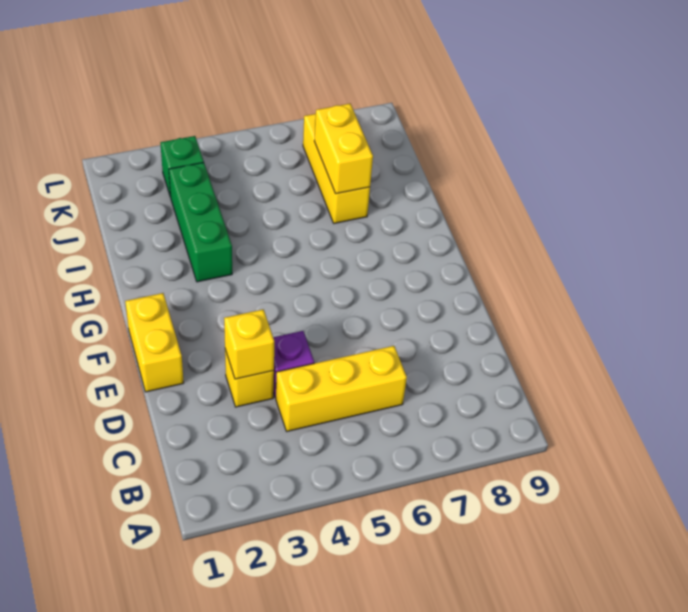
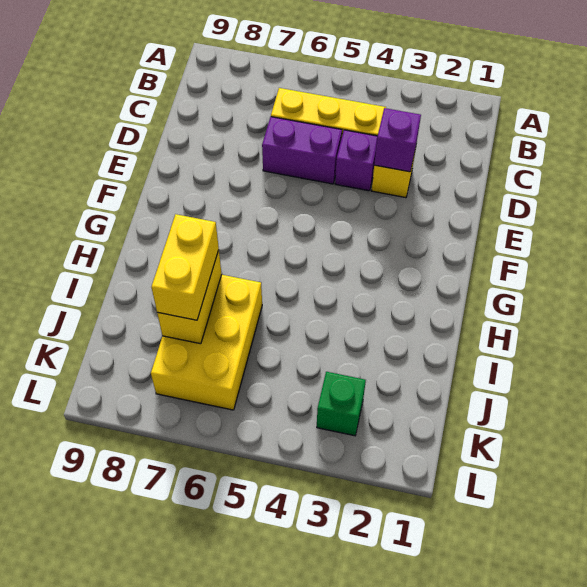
yellow brick D3 level 2 -> purple brick D3 level 2
none -> purple brick D5:D6 level 1
yellow brick E1:F1 level 1 -> yellow brick I7:J7 level 3
green brick H3:J3 level 1 -> none
yellow brick I7:K7 level 1 -> yellow brick I6:K7 level 1

